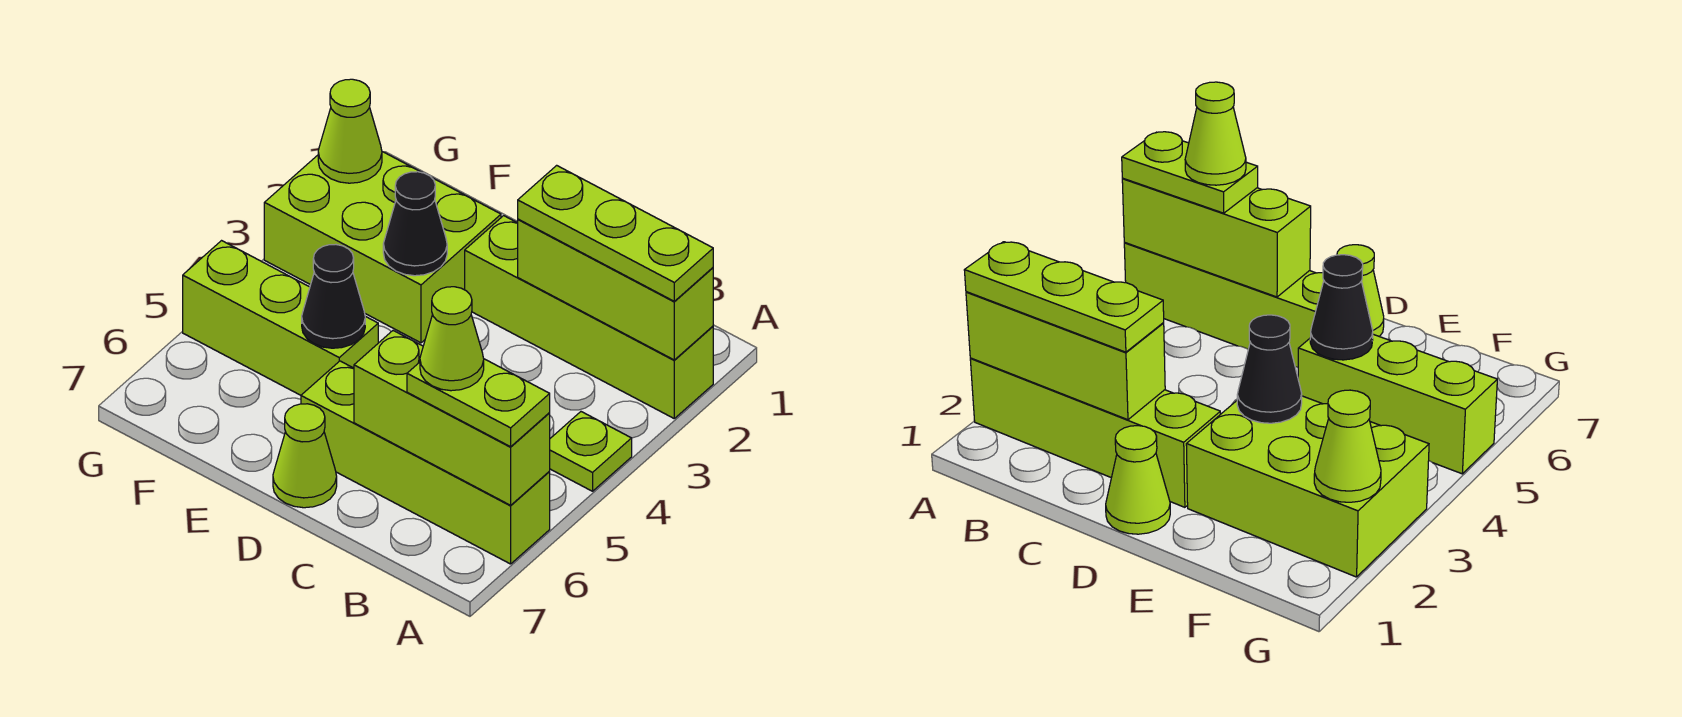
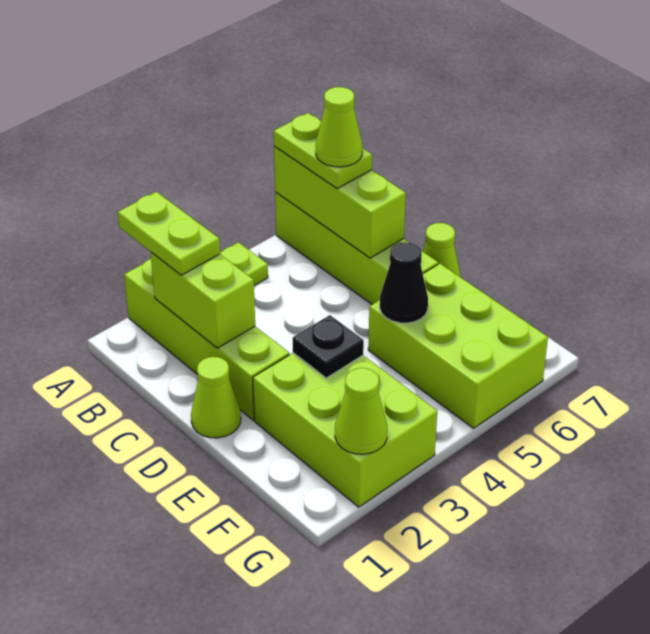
lime brick A2:C2 level 2 -> lime brick B2:C2 level 2
lime plate A2:C2 level 3 -> lime plate A2:B2 level 3
black cone E3 level 2 -> black plate E3 level 2
lime brick E5:G5 level 1 -> lime brick E5:G6 level 1

